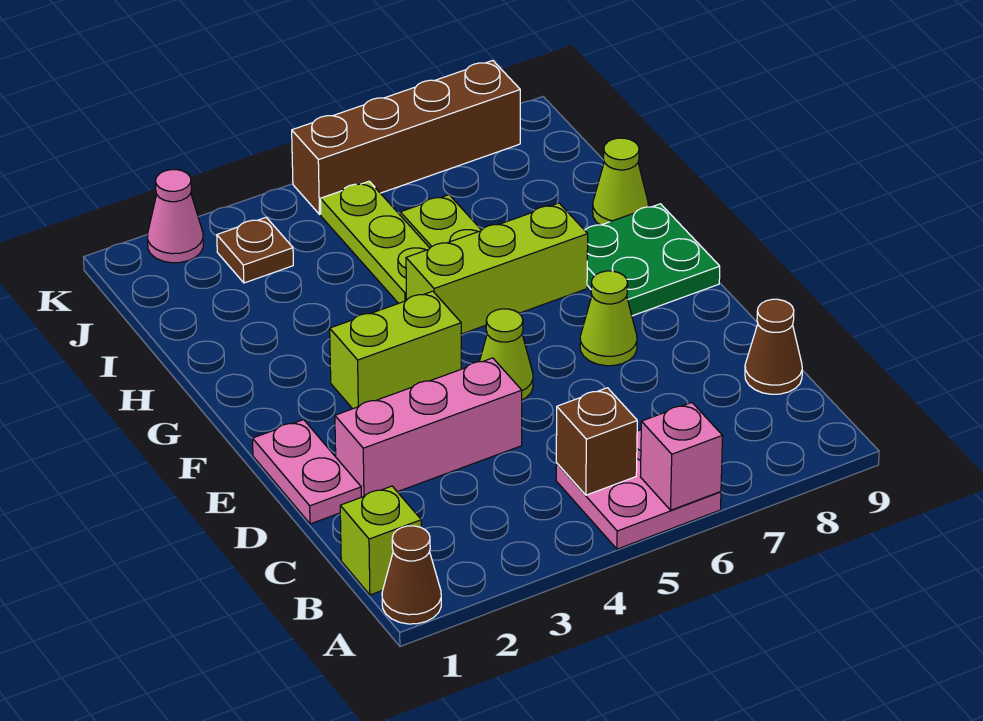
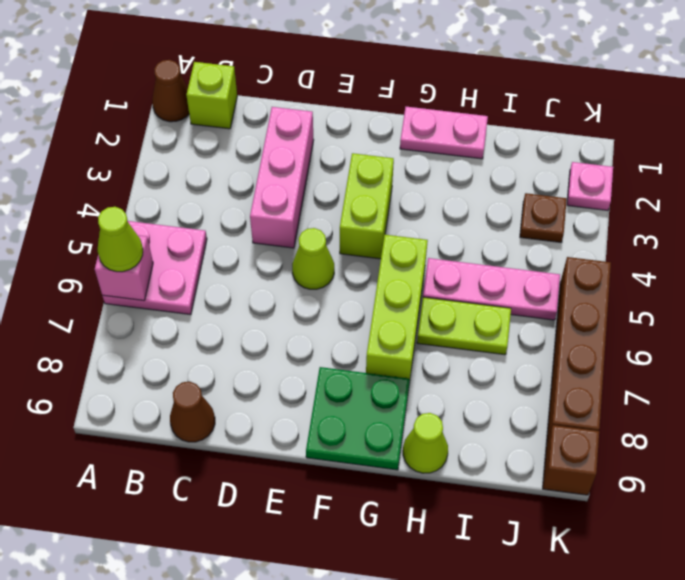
brown brick B5 level 2 -> brown brick K9 level 1
pink plate D1:E1 level 1 -> pink plate G1:H1 level 1
lime cone E7 level 1 -> lime cone A6 level 3
lime plate H5:J5 level 1 -> pink plate H5:J5 level 1
pink cone K2 level 1 -> pink plate K2 level 1

